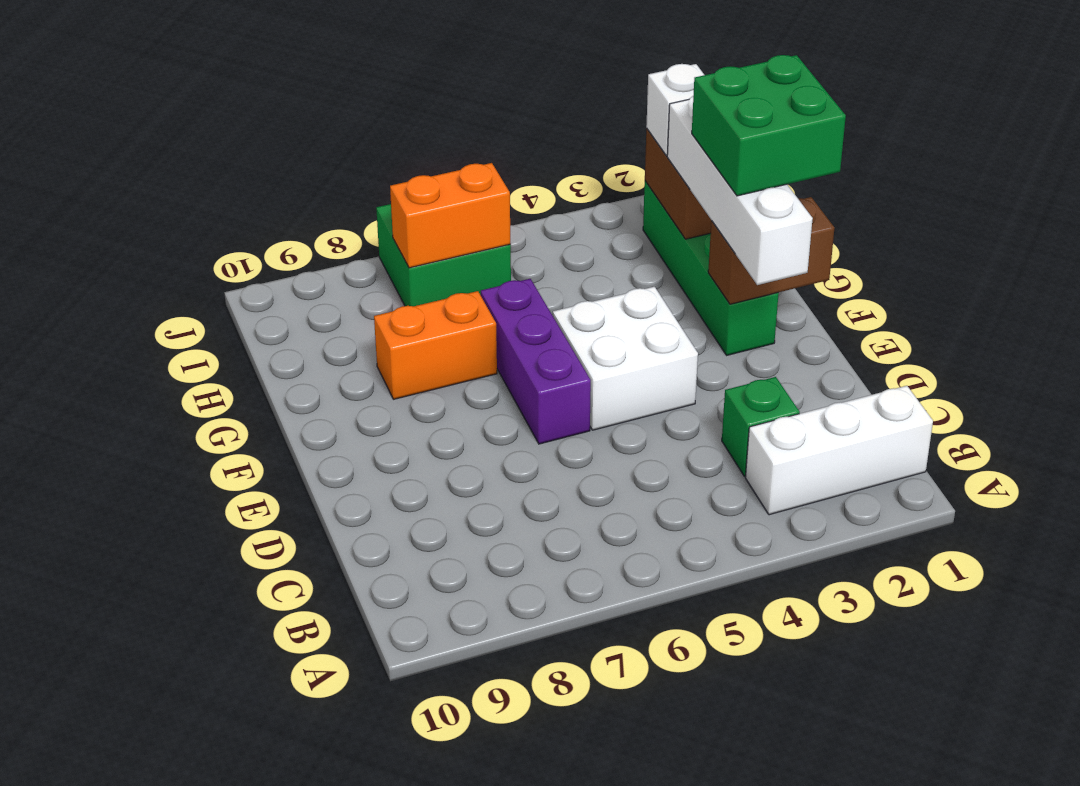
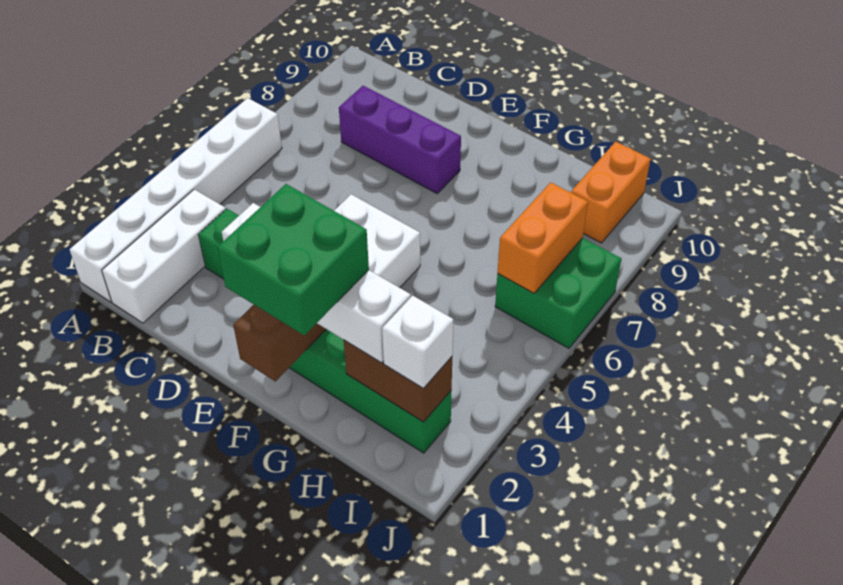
none -> white brick A1:A6 level 1
purple brick E6:G6 level 1 -> purple brick C8:E8 level 1
orange brick G7:G8 level 1 -> orange brick I9:I10 level 1

